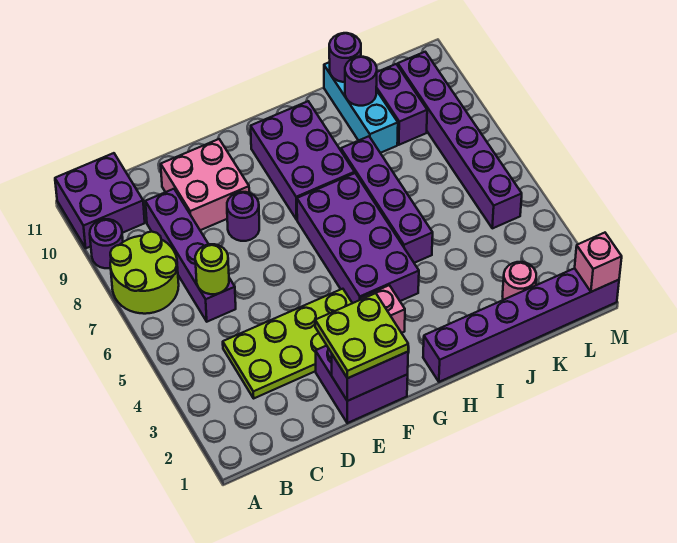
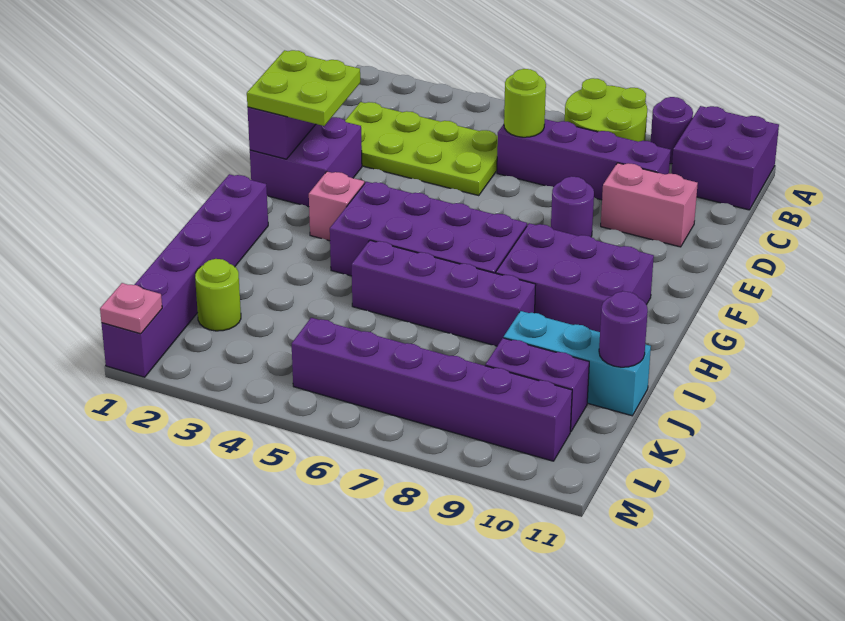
lime plate C3:F4 level 1 -> lime plate C2:D5 level 1
pink brick D9:E10 level 1 -> pink brick D9:D10 level 1
purple round brick J10 level 2 -> none
pink round brick K2 level 1 -> lime round brick K2 level 1
pink brick M1 level 2 -> pink plate M1 level 2

